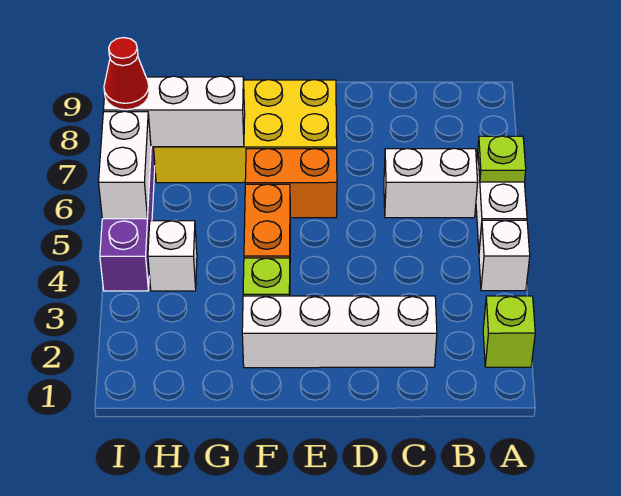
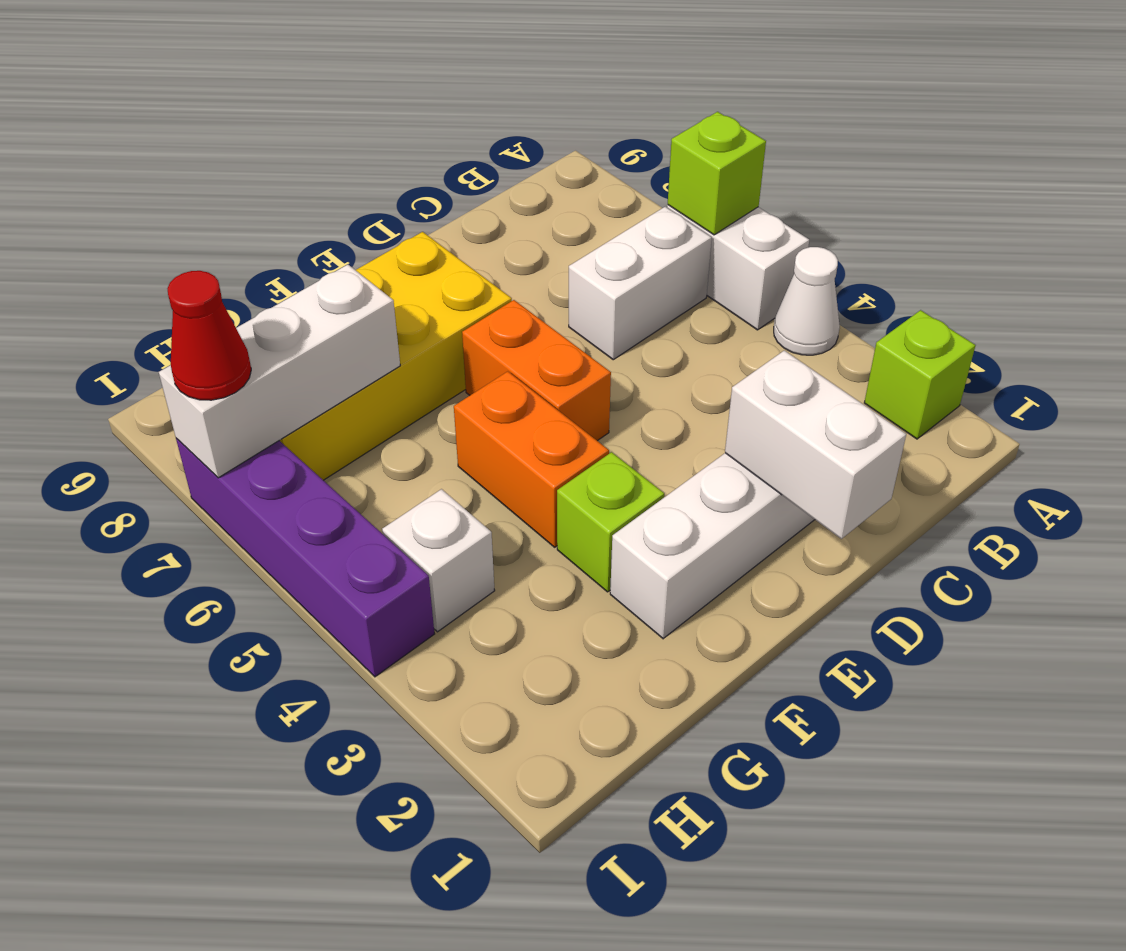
white brick A4 level 1 -> white cone A4 level 1
lime plate A6 level 2 -> lime brick A6 level 2
orange brick E6:F6 level 1 -> orange brick E5:E6 level 1
white brick I5:I6 level 2 -> white brick D1:D2 level 2

